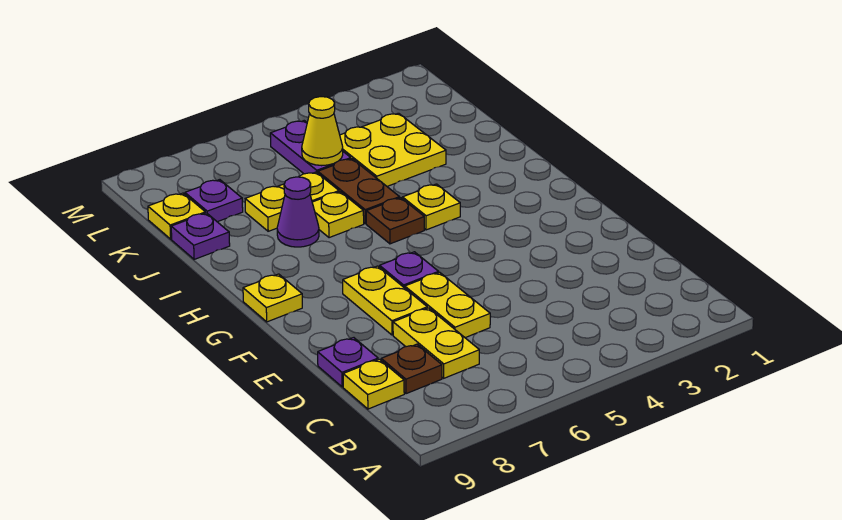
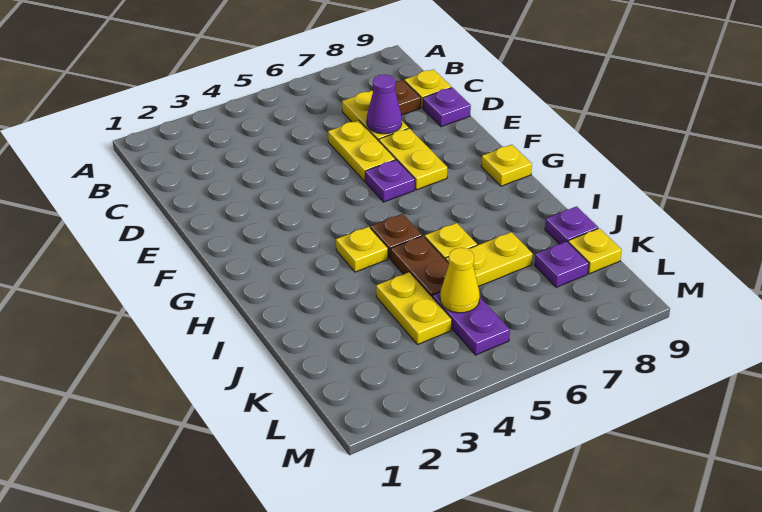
purple cone I7 level 1 -> purple cone D7 level 2
yellow plate J3:K4 level 1 -> yellow plate J4:K4 level 1

